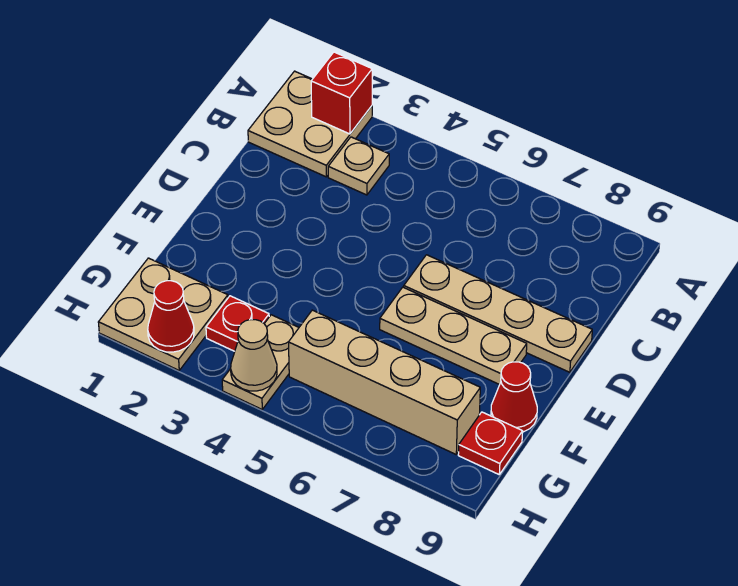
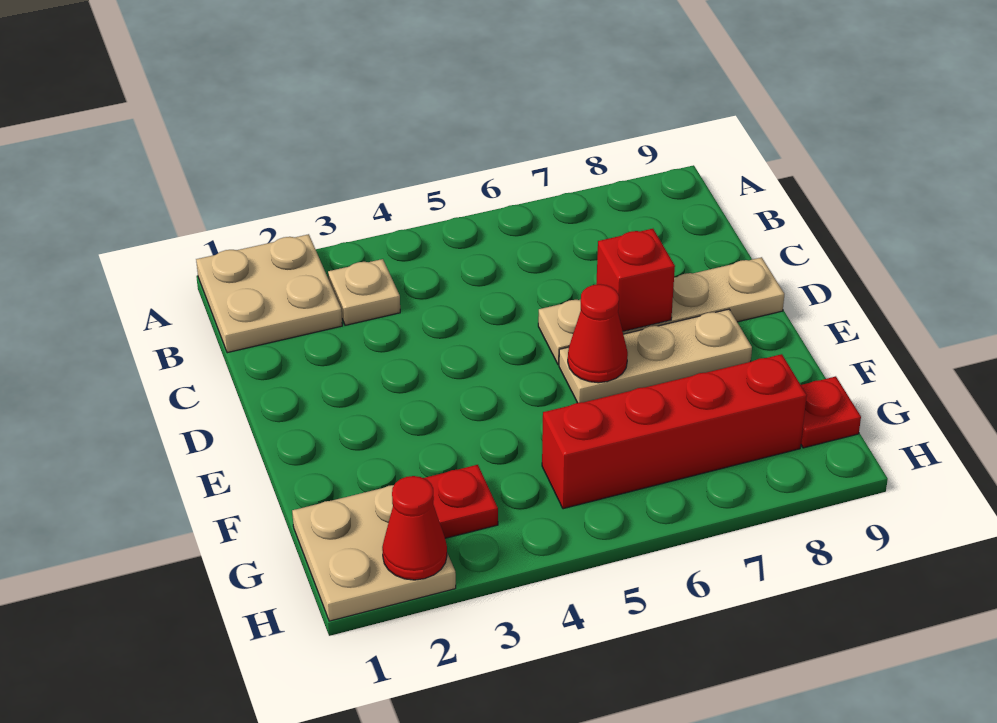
red brick A2 level 2 -> red brick D7 level 2
red cone F9 level 1 -> red cone E6 level 2
tan plate G4:H4 level 1 -> none
tan brick G5:G8 level 1 -> red brick G5:G8 level 1
tan cone H4 level 2 -> none

